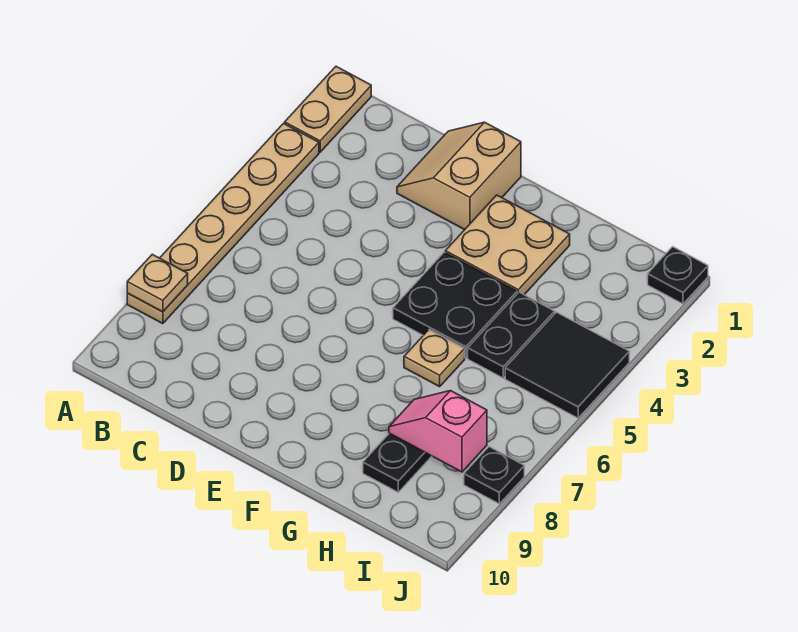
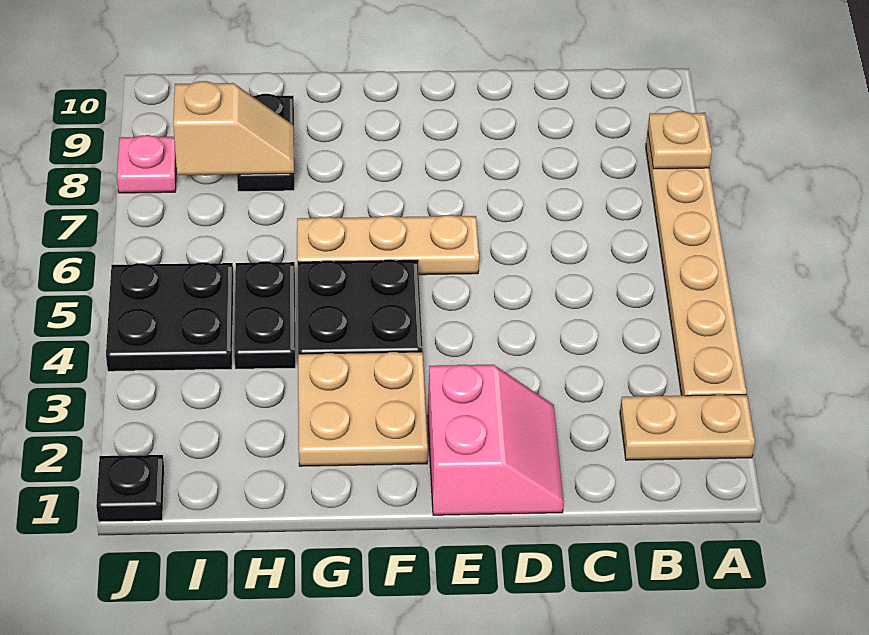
tan plate A1:A2 level 1 -> tan plate A2:B2 level 1
tan slope D1:E2 level 1 top E -> pink slope D1:E2 level 1 top E
tan plate G6 level 1 -> tan plate E6:G6 level 1
pink slope H8:I8 level 2 top I -> tan slope H8:I8 level 2 top I
black tile I4:J5 level 1 -> black plate I4:J5 level 1
black plate J8 level 1 -> pink plate J8 level 1

